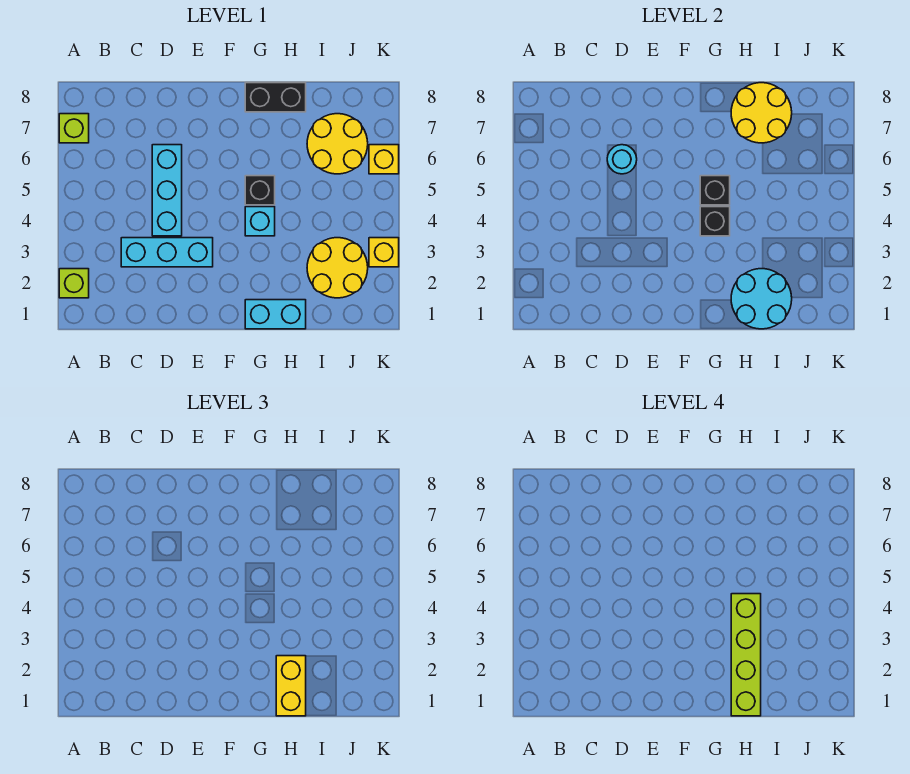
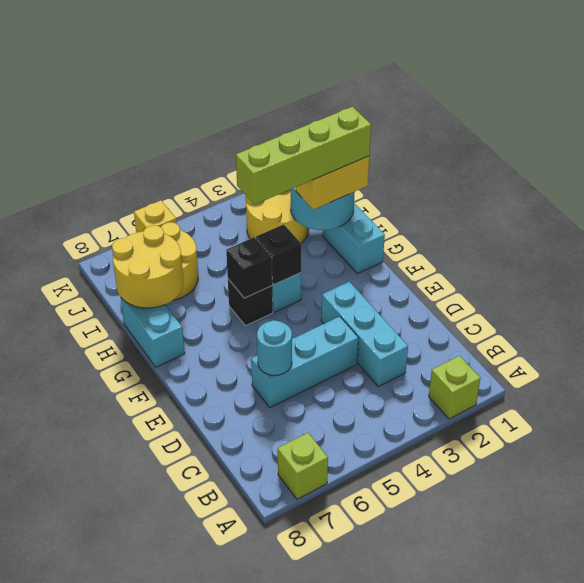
black brick G8:H8 level 1 -> cyan brick G8:H8 level 1
yellow brick K3 level 1 -> none

